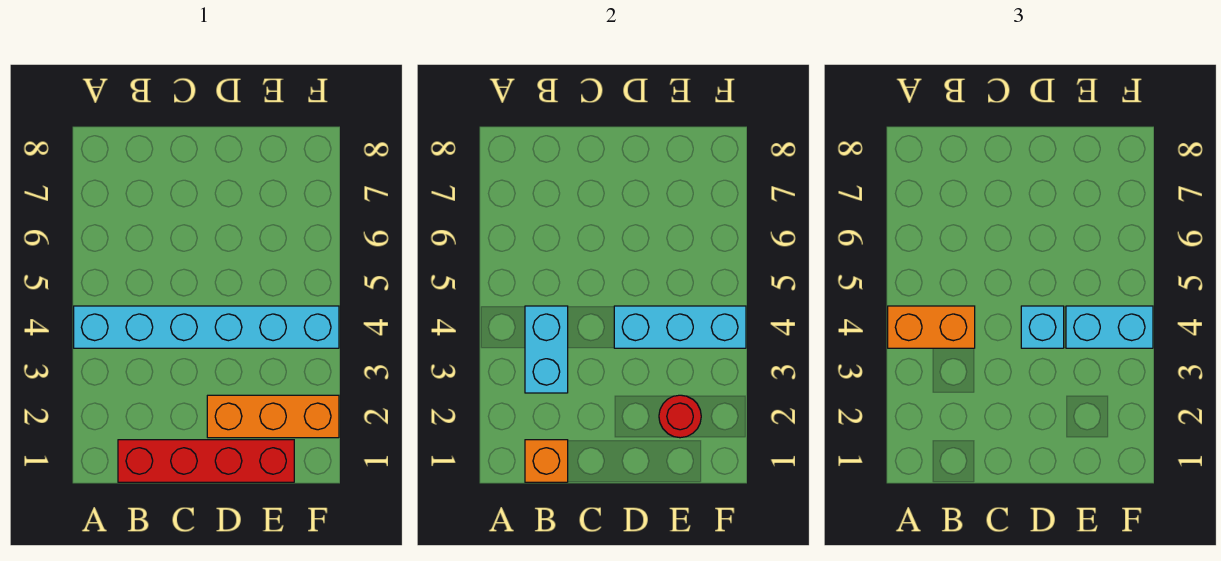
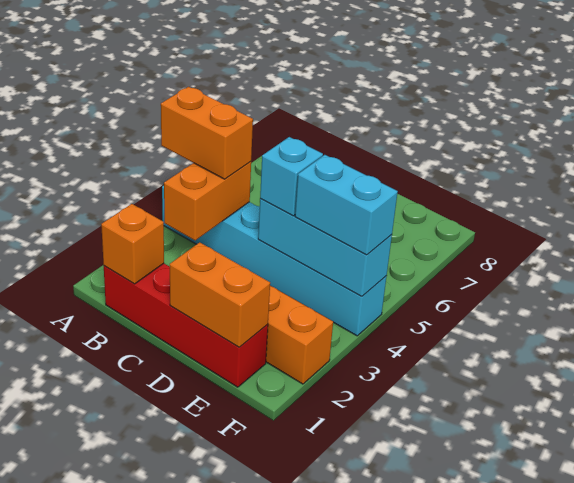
cyan brick B3:B4 level 2 -> orange brick B3:B4 level 2
none -> orange brick D1:E1 level 2
red round brick E2 level 2 -> none

